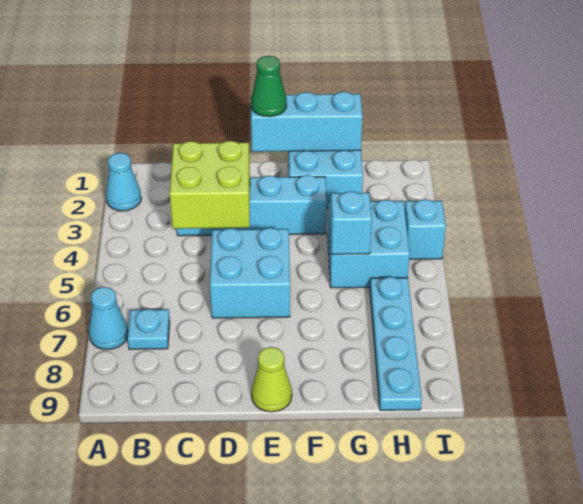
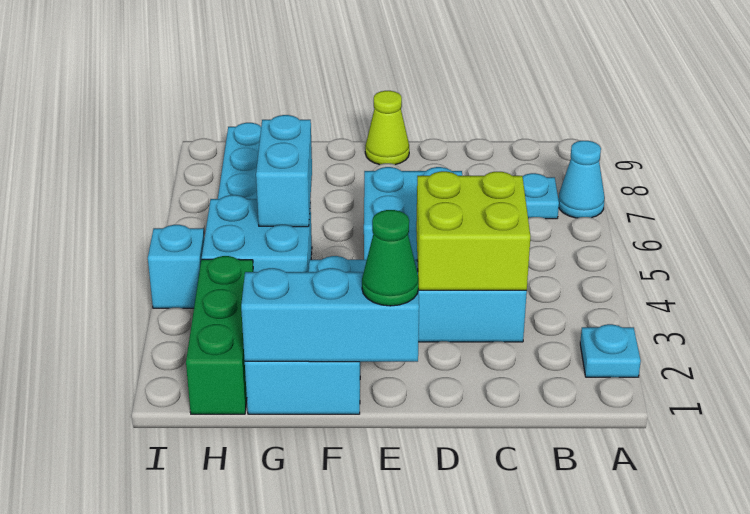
cyan cone A2 level 1 -> cyan plate A2 level 1
cyan brick G5 level 2 -> cyan brick G5:G6 level 2
none -> green brick H1:H3 level 1

